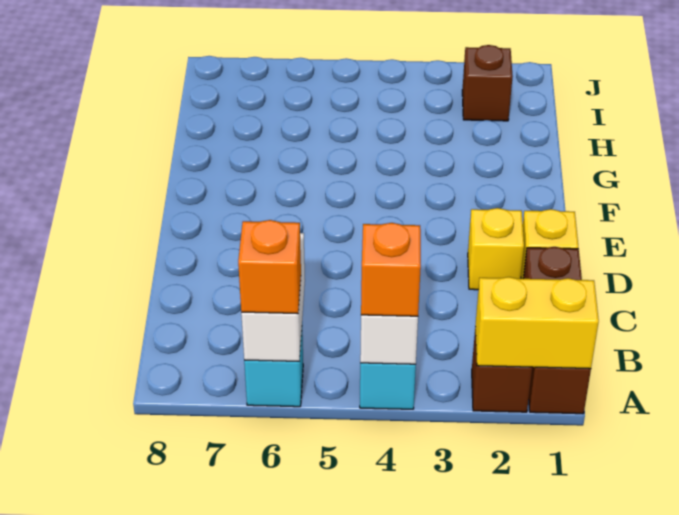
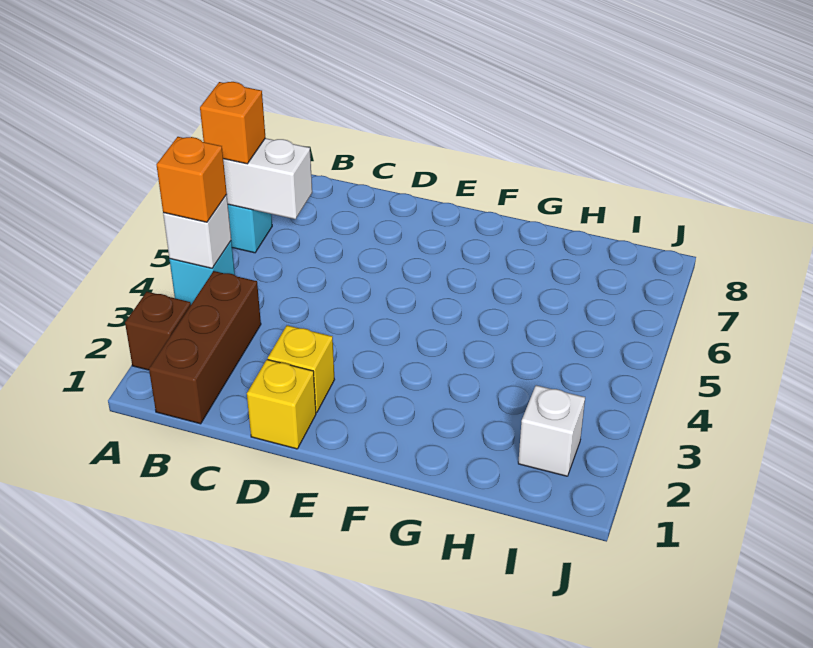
brown brick A1:C1 level 1 -> brown brick B1:B3 level 1
yellow brick A1:A2 level 2 -> none
brown brick I2 level 1 -> white brick I2 level 1

